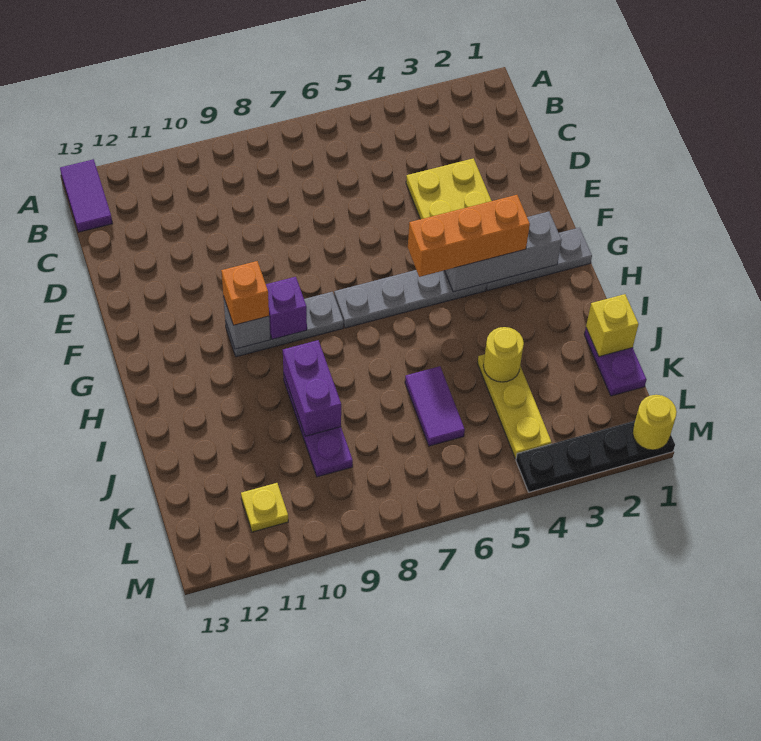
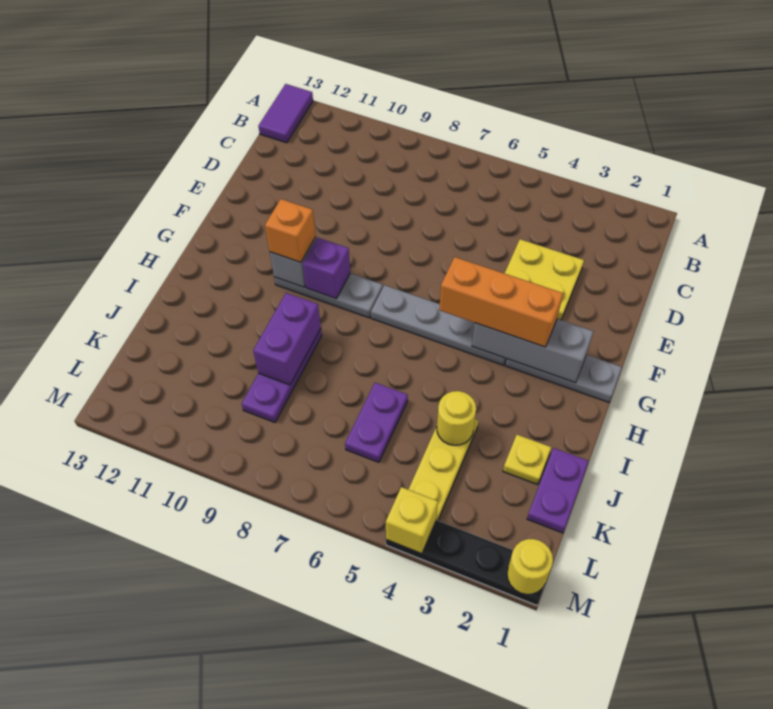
yellow brick J1 level 2 -> yellow brick M4 level 2
purple tile J6:K6 level 1 -> purple plate J6:K6 level 1
yellow plate L11 level 1 -> yellow plate J2 level 1

